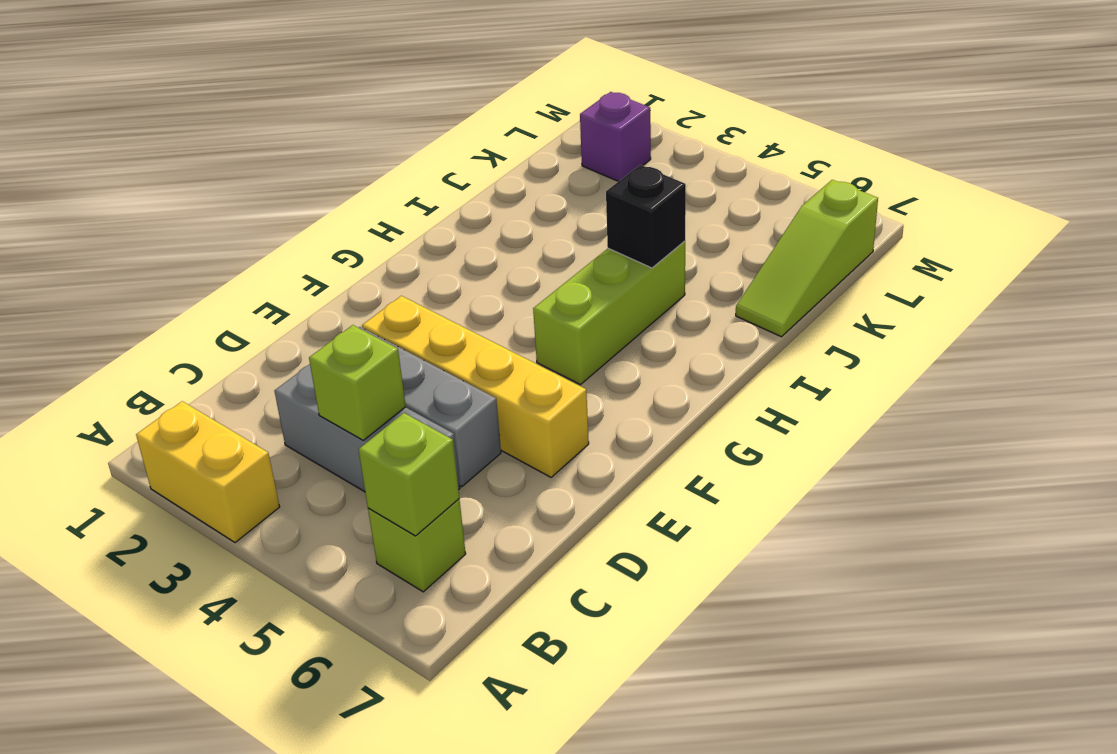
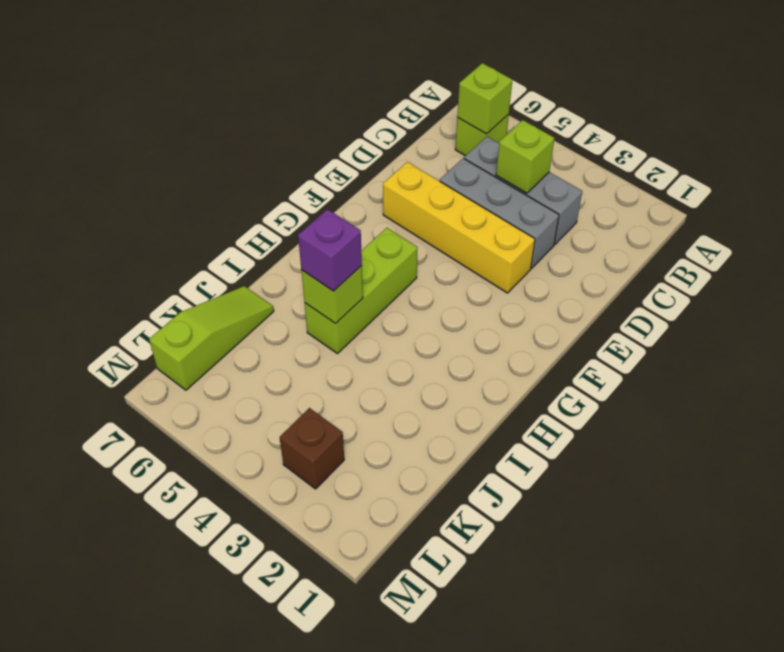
yellow brick A2:A3 level 1 -> none
black brick I5 level 2 -> lime brick I5 level 2
purple brick L2 level 1 -> purple brick I5 level 3
none -> brown brick L3 level 1

